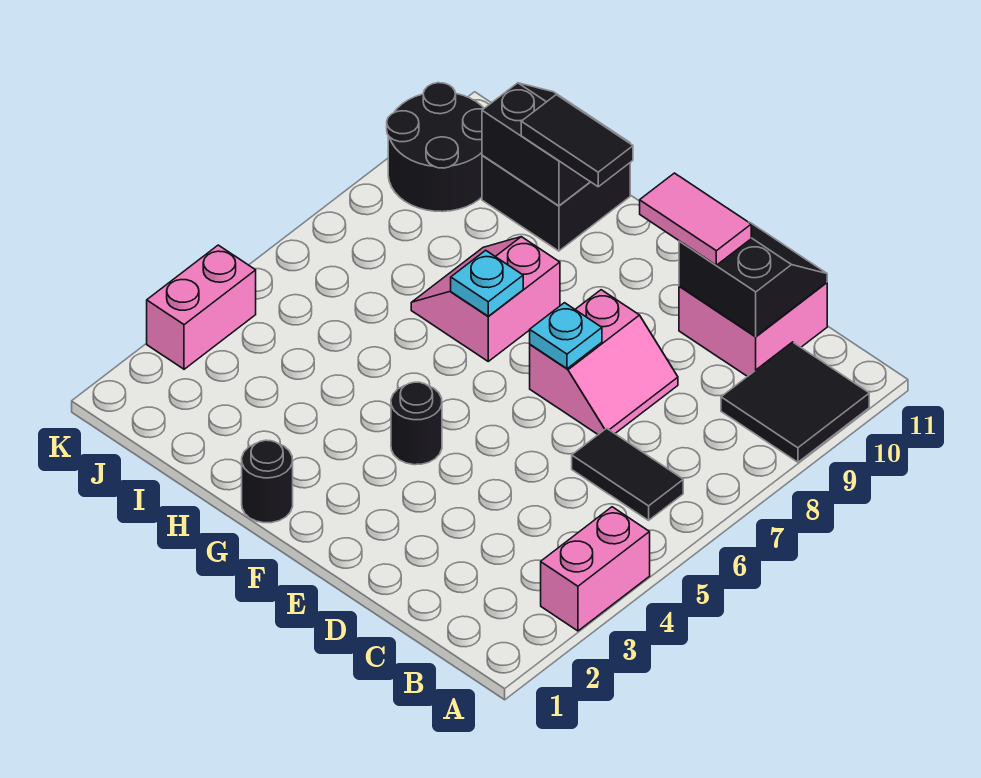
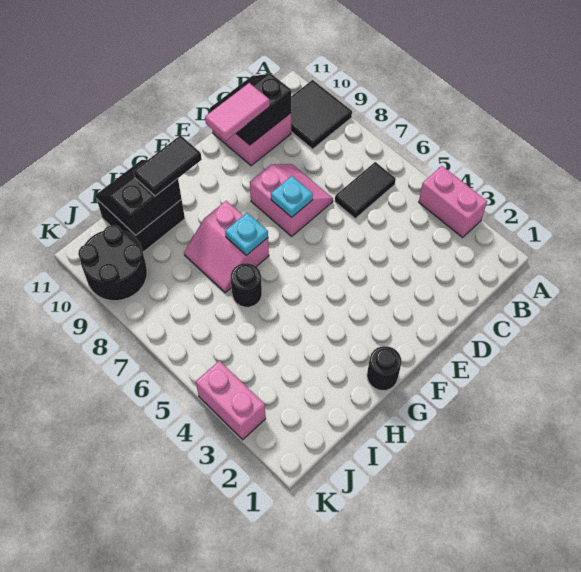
black round brick F4 level 1 -> black round brick H6 level 1

